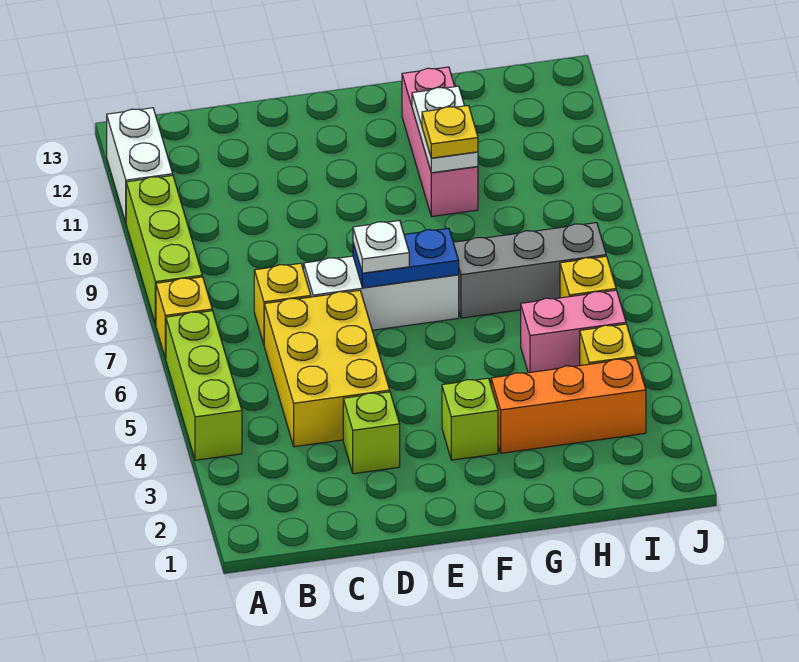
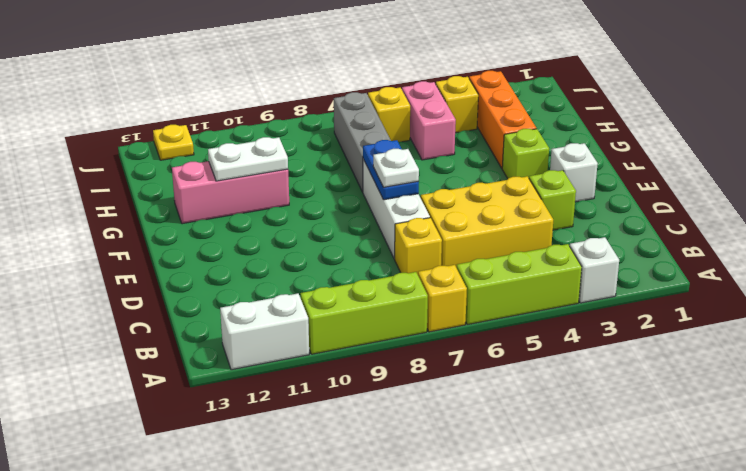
none -> white brick A3 level 1
none -> white brick E2 level 1
yellow plate G10 level 3 -> yellow plate J12 level 1

